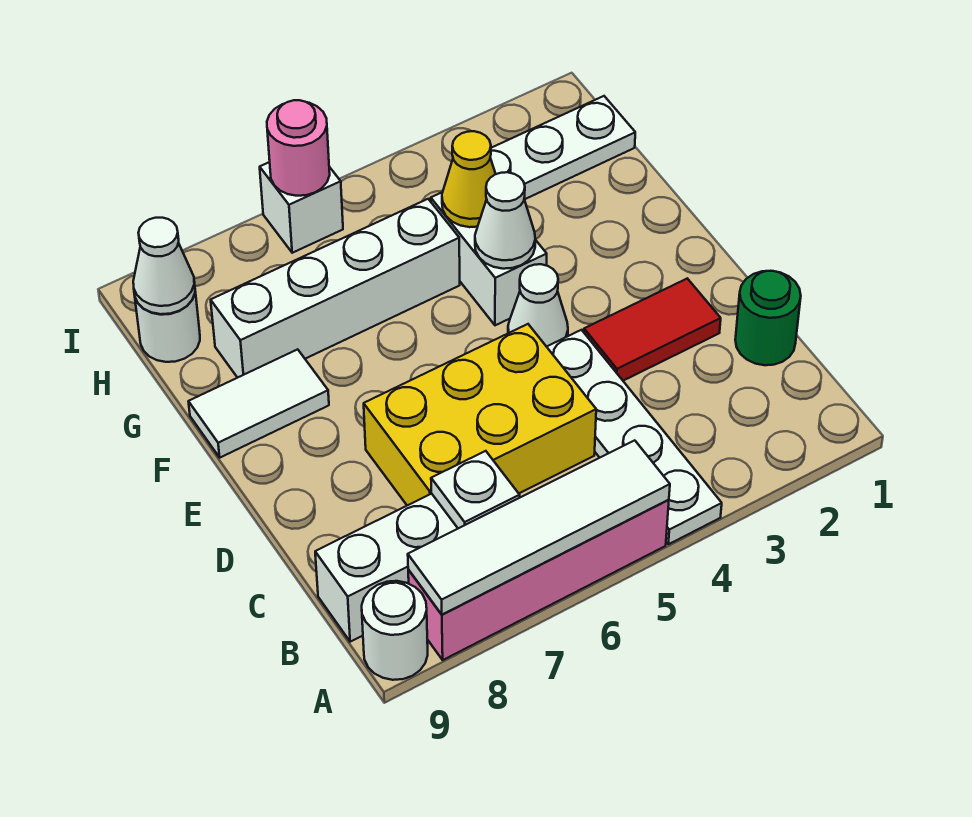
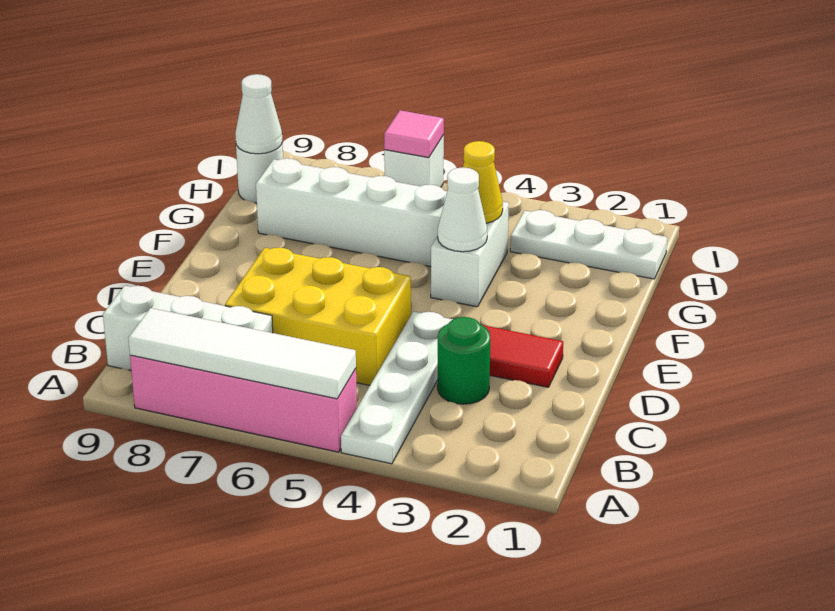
white round brick A9 level 1 -> none
white plate B7 level 2 -> none
green round brick C1 level 1 -> green round brick C3 level 1
white cone E4 level 1 -> none
white tile F8:F9 level 1 -> none
pink round brick I6 level 2 -> pink tile I6 level 2

